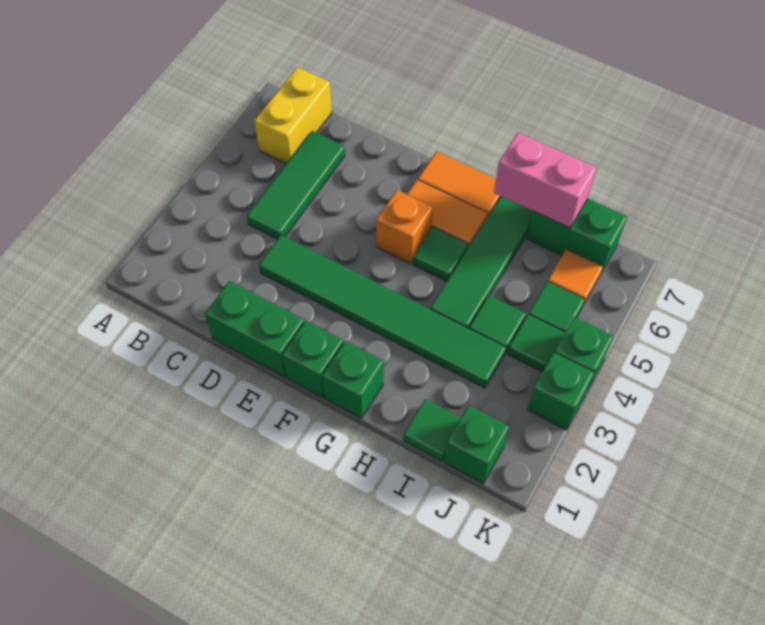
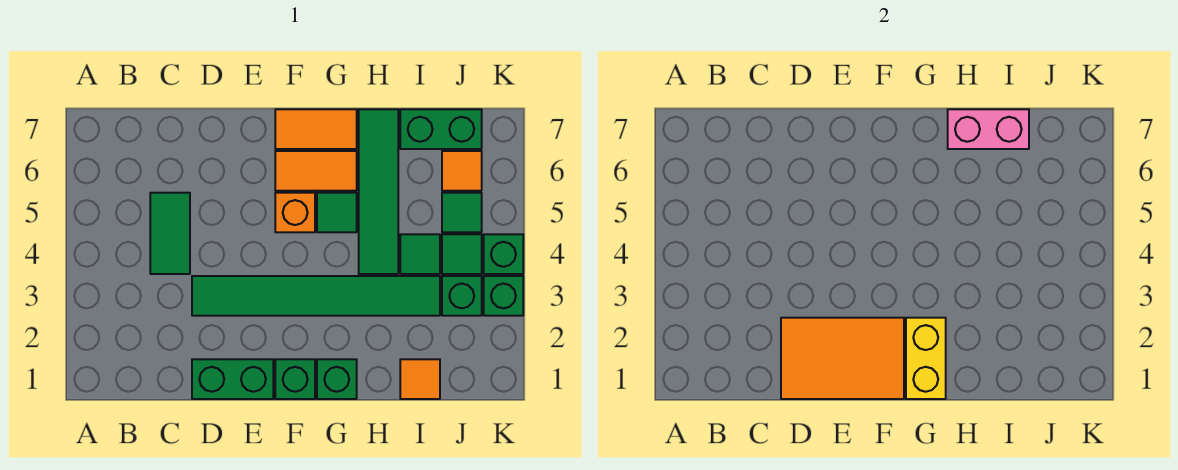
yellow brick B6:B7 level 1 -> yellow brick G1:G2 level 2
green tile C4:C6 level 1 -> green tile C4:C5 level 1
none -> orange tile D1:F2 level 2
green tile I1 level 1 -> orange tile I1 level 1
green brick J1 level 1 -> green brick J3 level 1

